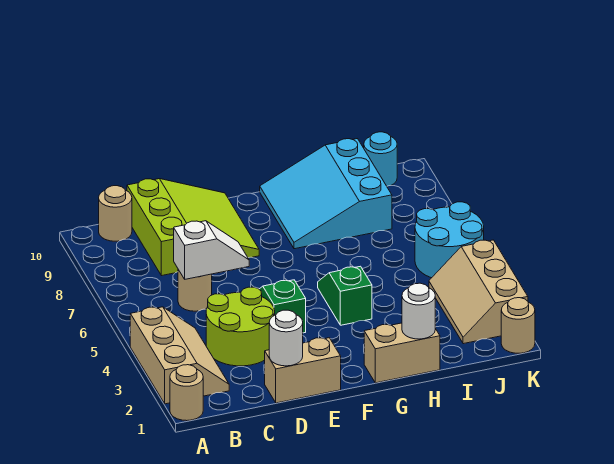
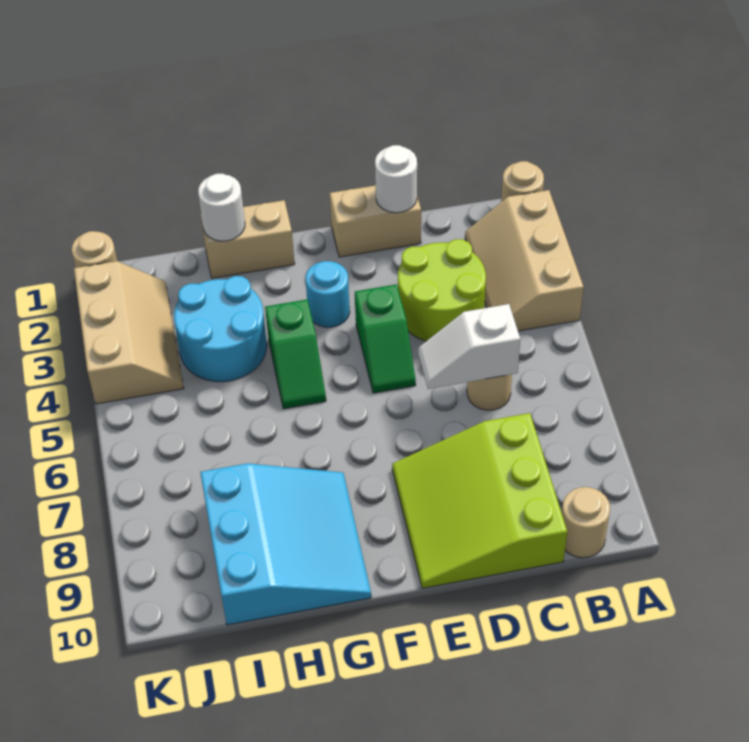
cyan round brick J5:K6 level 1 -> cyan round brick H3:I4 level 1
cyan round brick J10 level 1 -> cyan round brick F3 level 1

